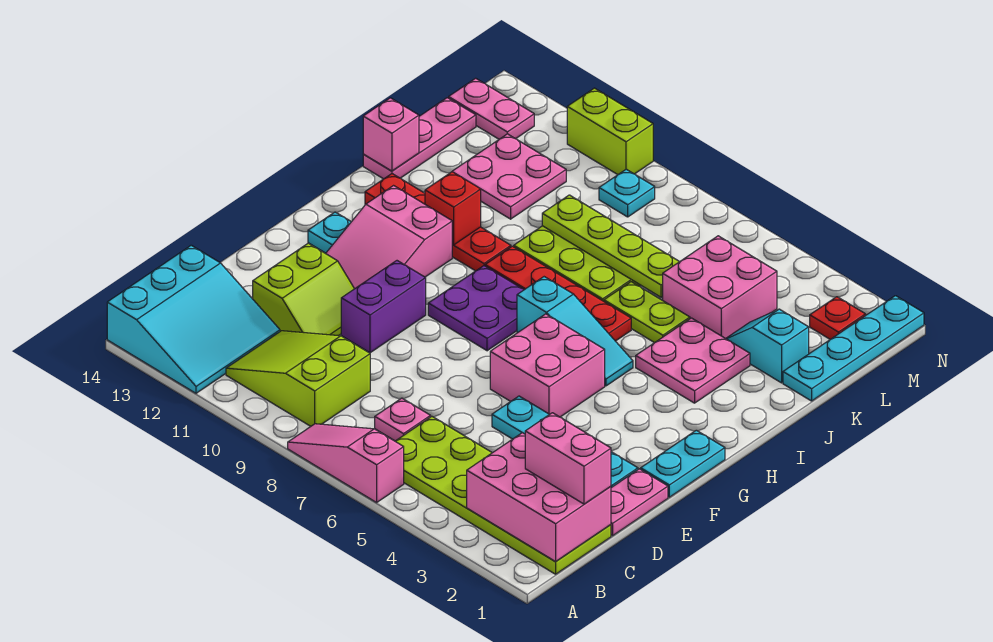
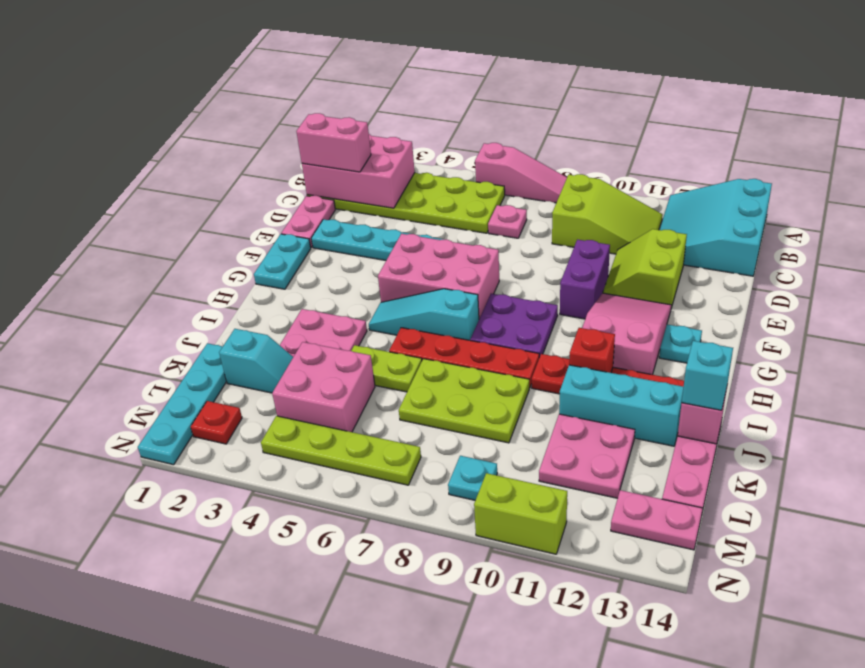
pink brick F5:G6 level 1 -> pink brick F5:G7 level 1
none -> cyan brick J11:J13 level 1
none -> cyan brick J14 level 3
lime plate K6:K9 level 2 -> lime plate M4:M7 level 1

